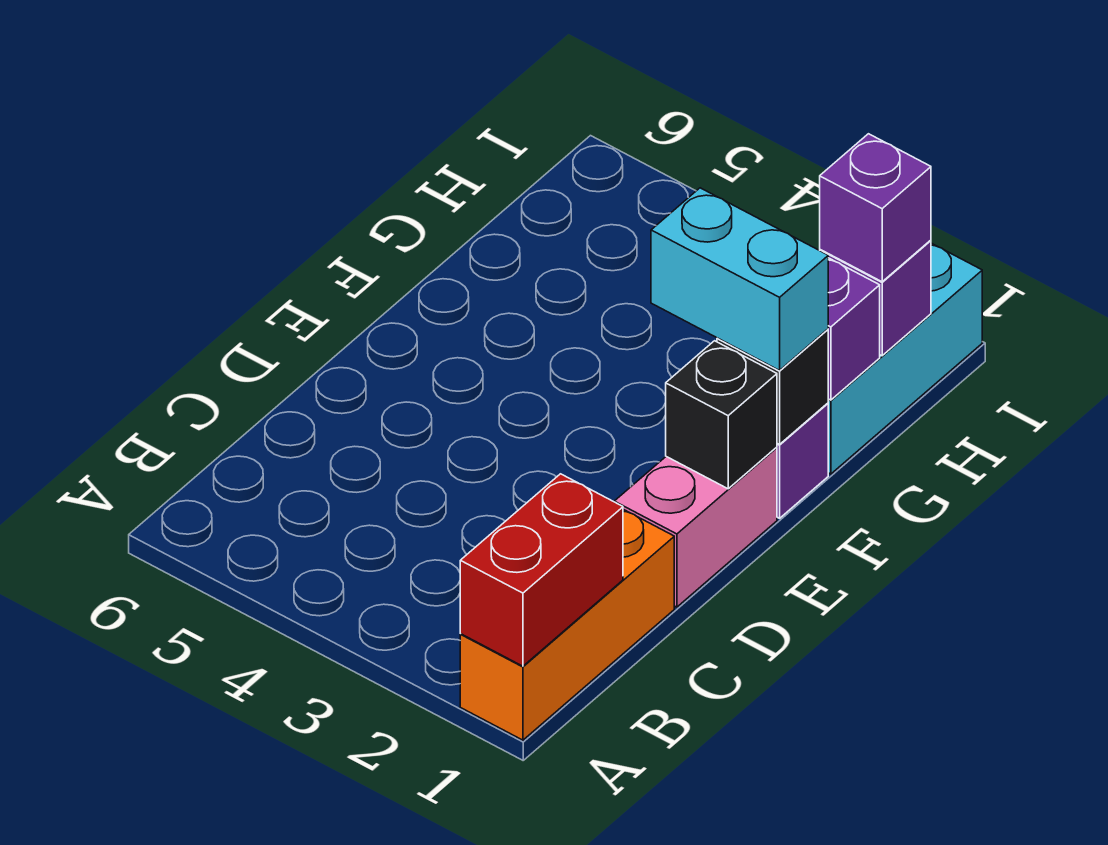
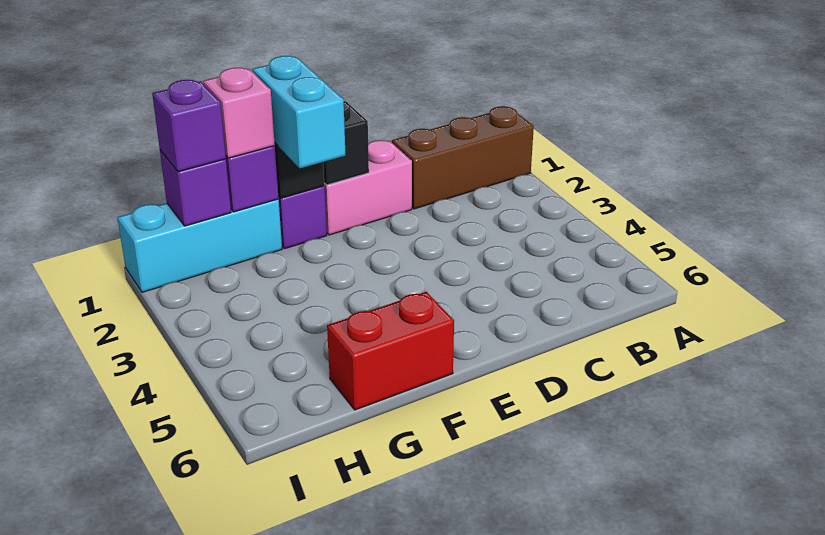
orange brick A1:C1 level 1 -> brown brick A1:C1 level 1
red brick A1:B1 level 2 -> red brick F6:G6 level 1
none -> pink brick G1 level 3

